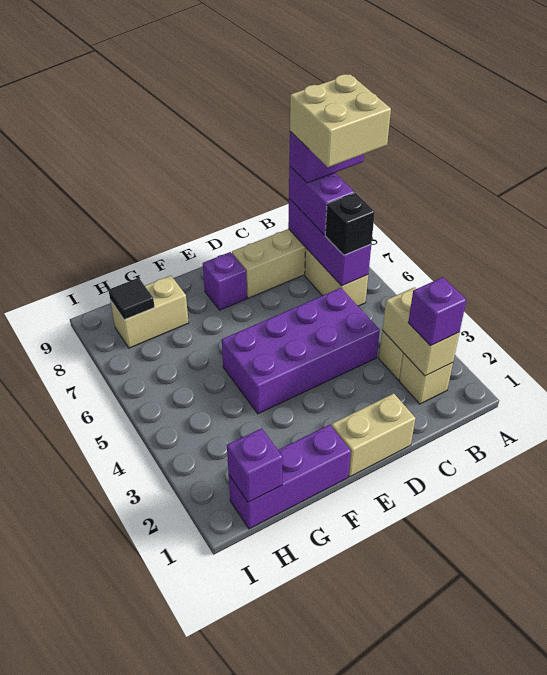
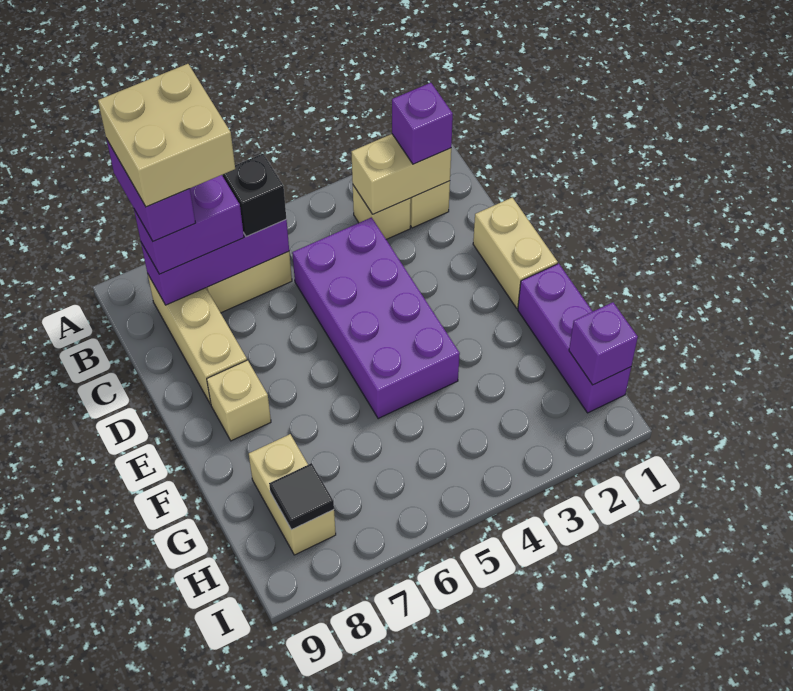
purple brick E8 level 1 -> tan brick E8 level 1

